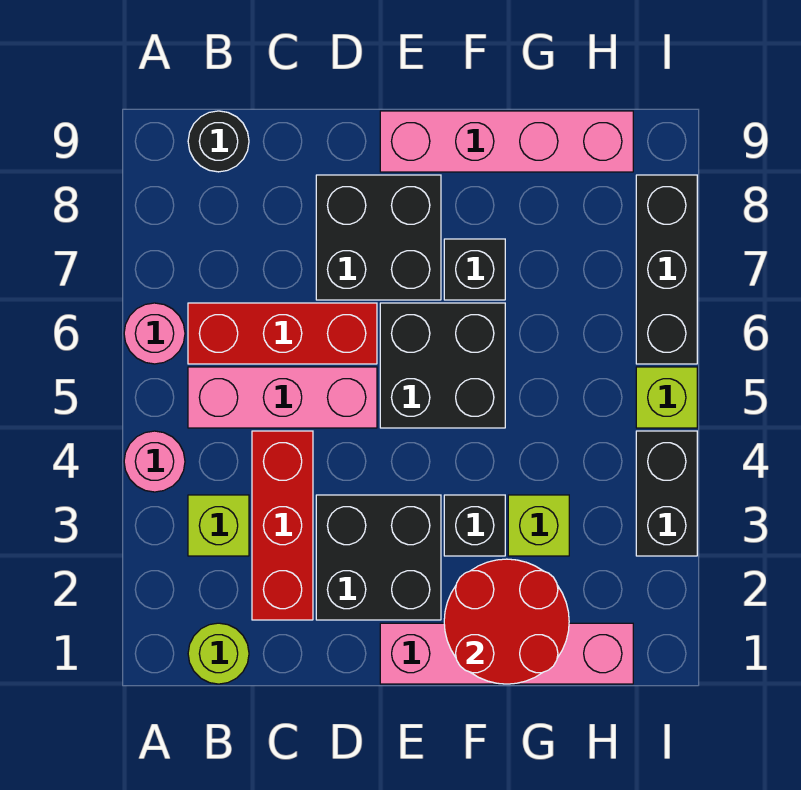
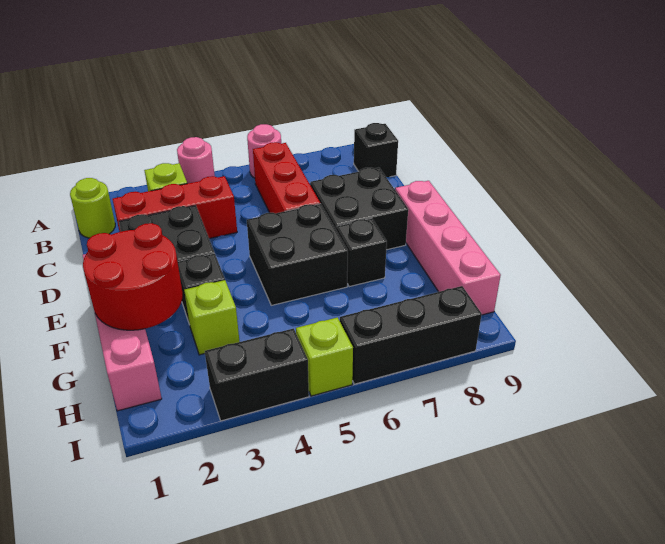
pink brick B5:D5 level 1 -> none
black round brick B9 level 1 -> black brick B9 level 1

